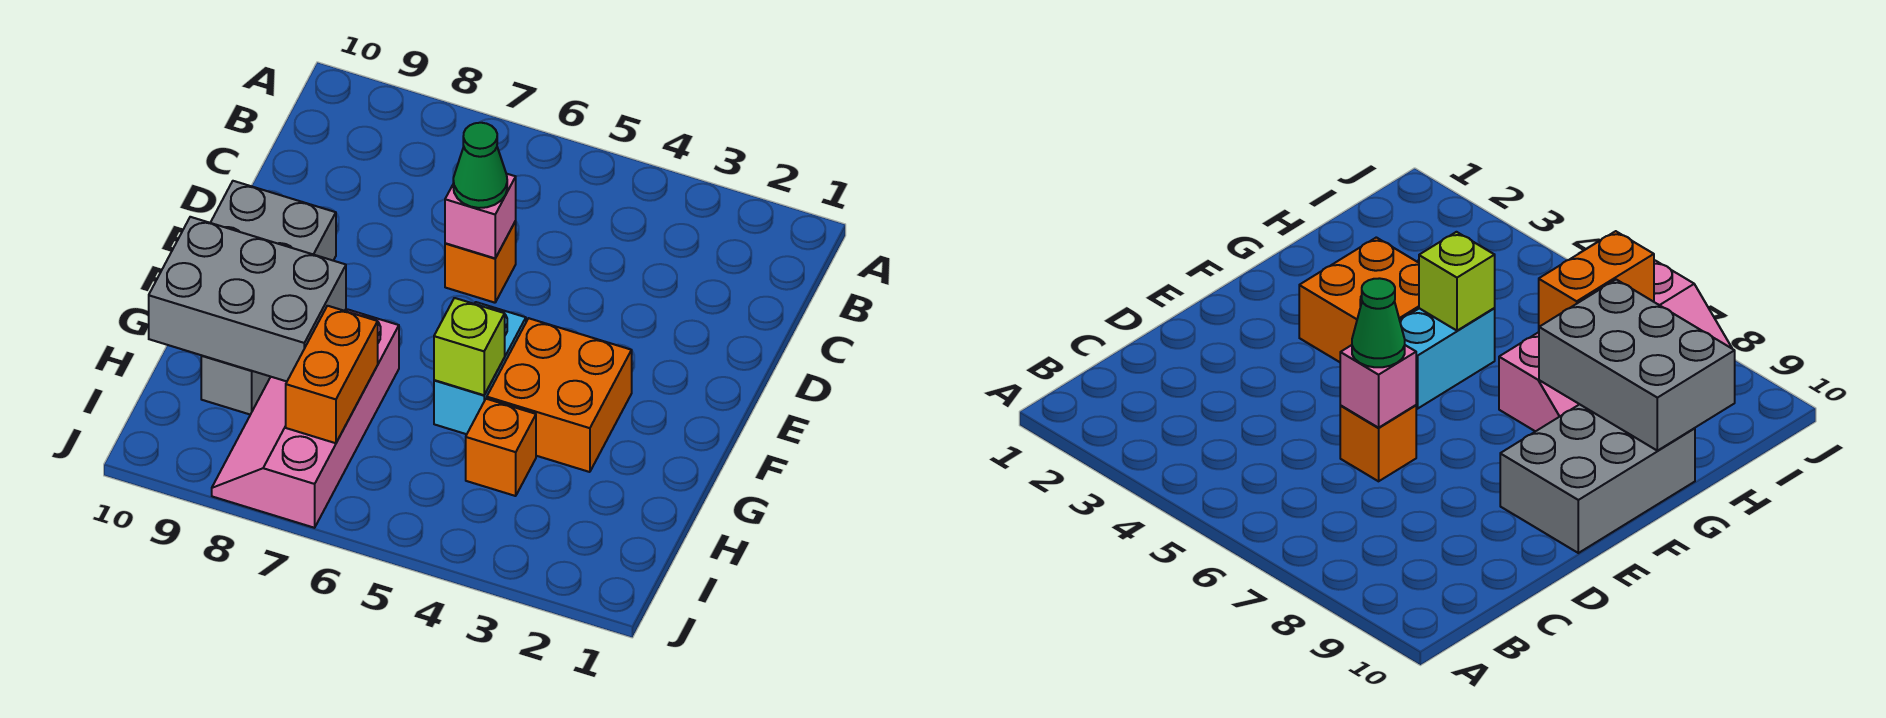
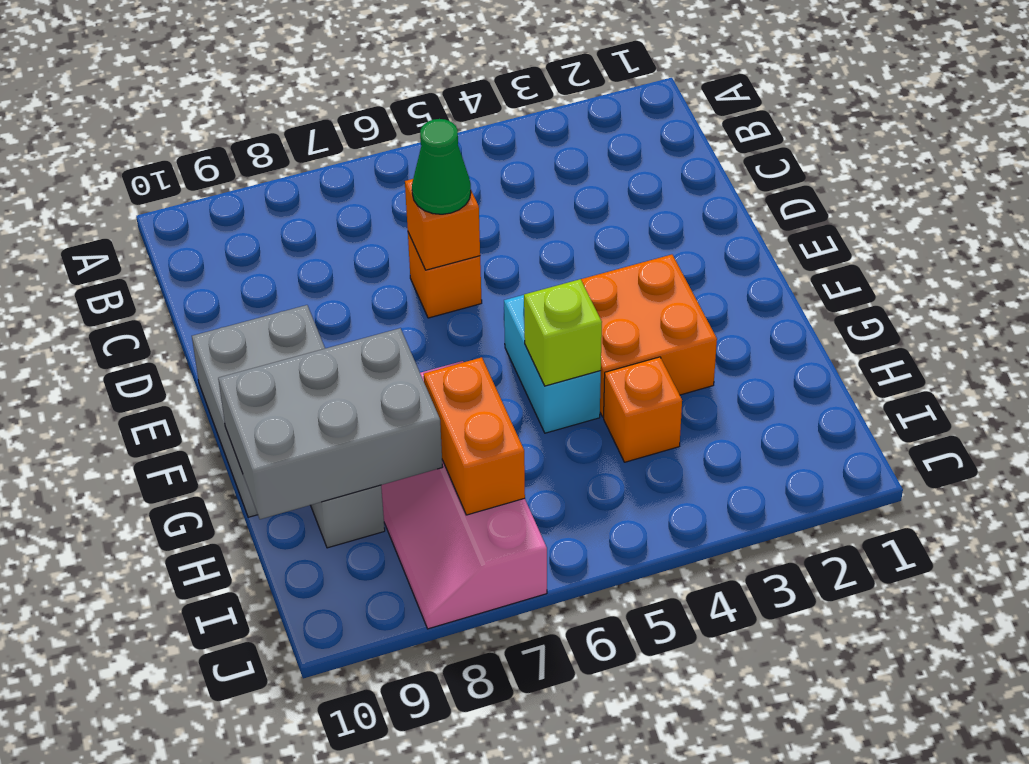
pink brick D6 level 2 -> orange brick D6 level 2

